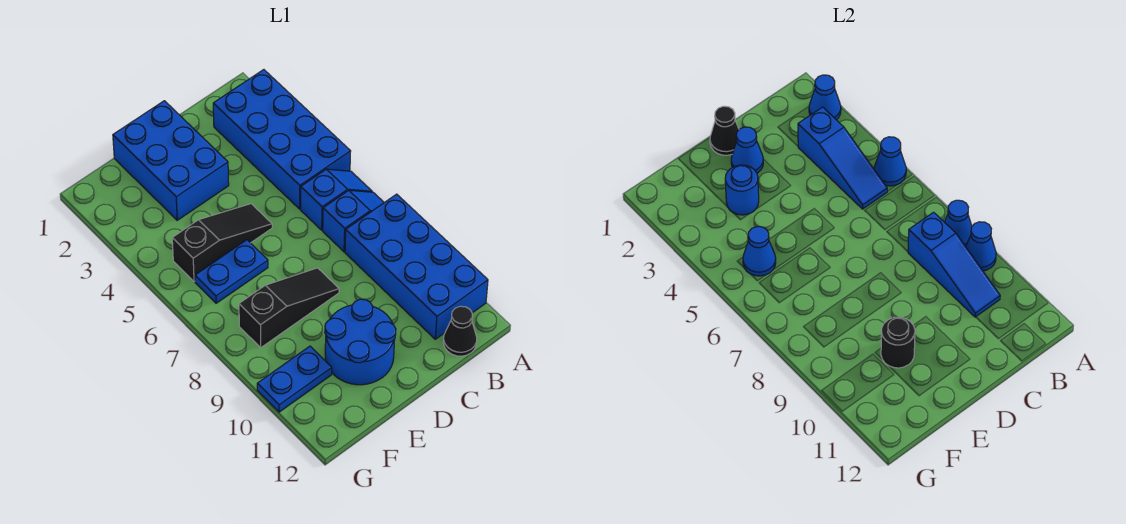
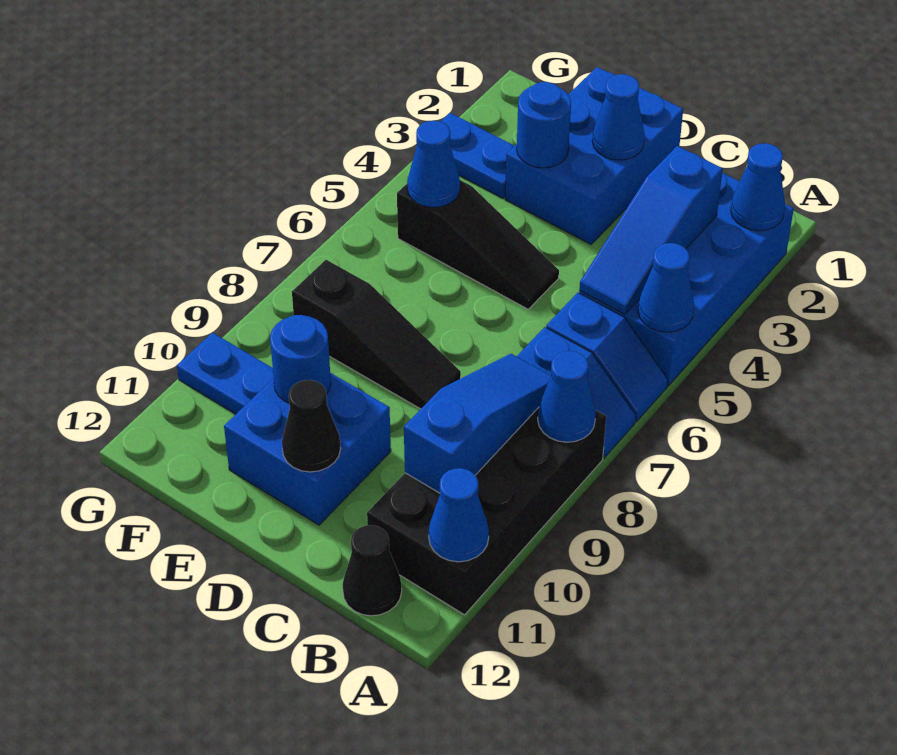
blue brick A8:B11 level 1 -> black brick A8:B11 level 1
blue cone A9 level 2 -> blue cone A11 level 2
blue slope B8:B10 level 2 top 8 -> blue slope B8:B10 level 2 top 10
black cone D1 level 2 -> black cone D11 level 2
blue round brick D10:E11 level 1 -> blue brick D10:E11 level 1
blue plate E6:F6 level 1 -> blue plate F3:G3 level 1
black round brick E10 level 2 -> blue round brick E10 level 2

